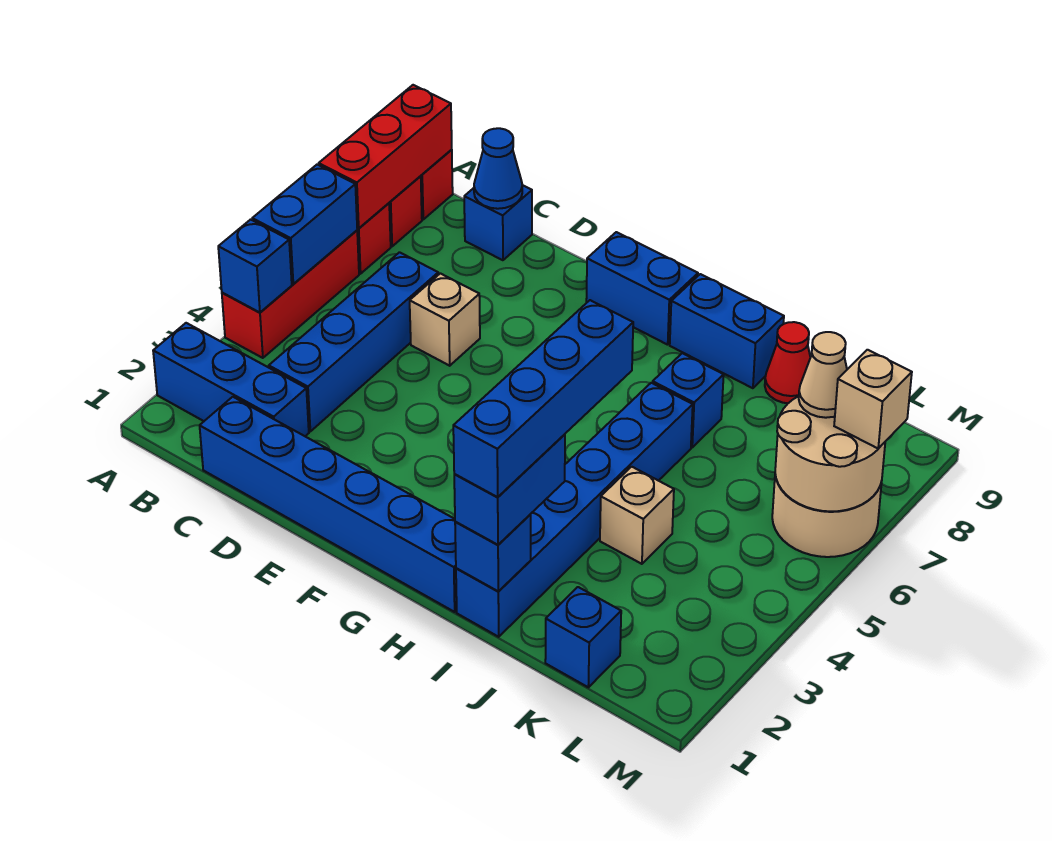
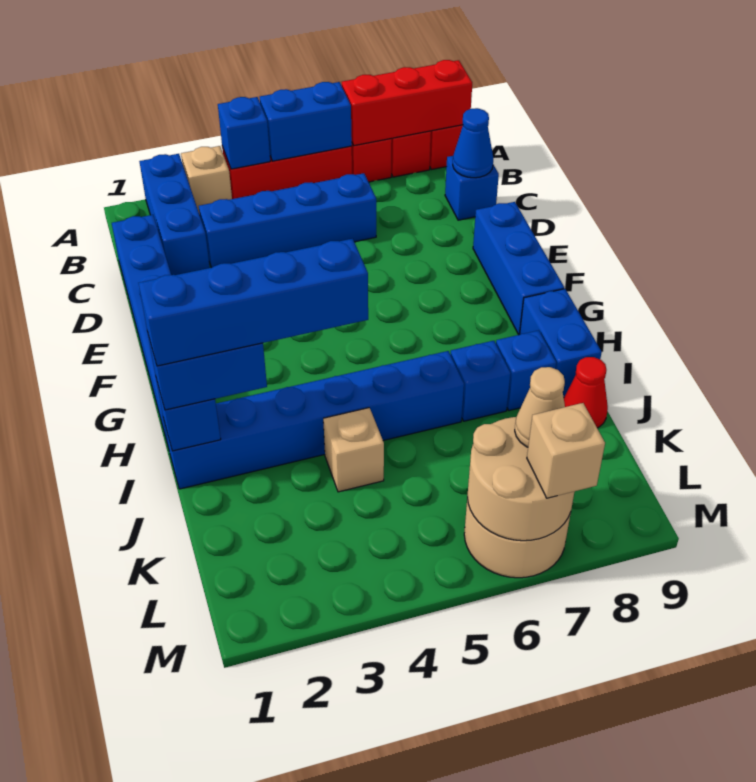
tan brick D6 level 1 -> tan brick A3 level 1
blue brick F9:G9 level 1 -> blue brick E9:G9 level 1
blue brick K1 level 1 -> blue brick I8 level 1

